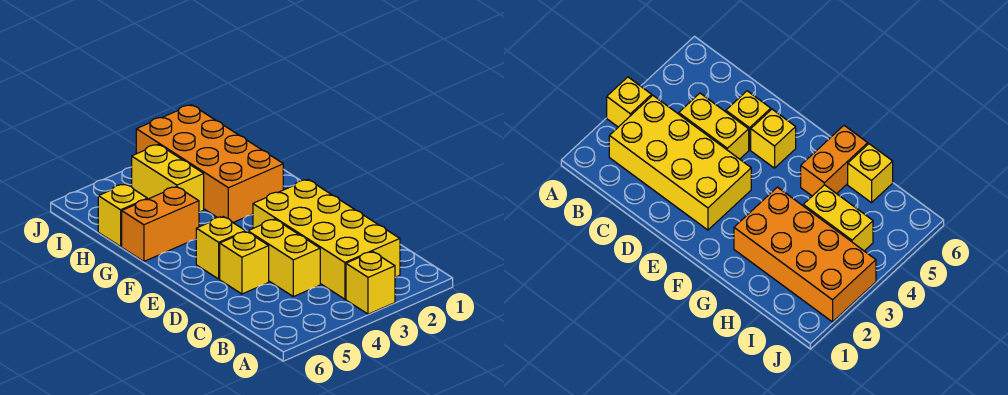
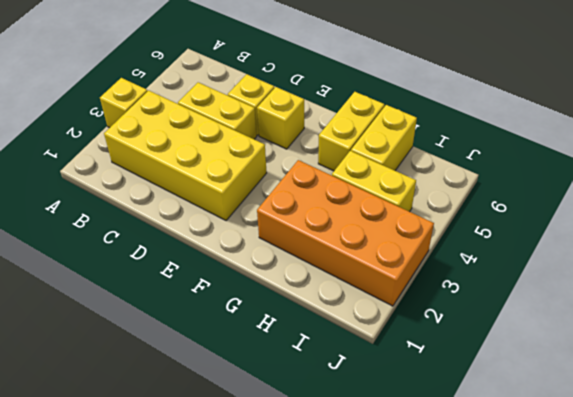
orange brick G5:G6 level 1 -> yellow brick G5:G6 level 1
yellow brick H6 level 1 -> yellow brick H5:H6 level 1

